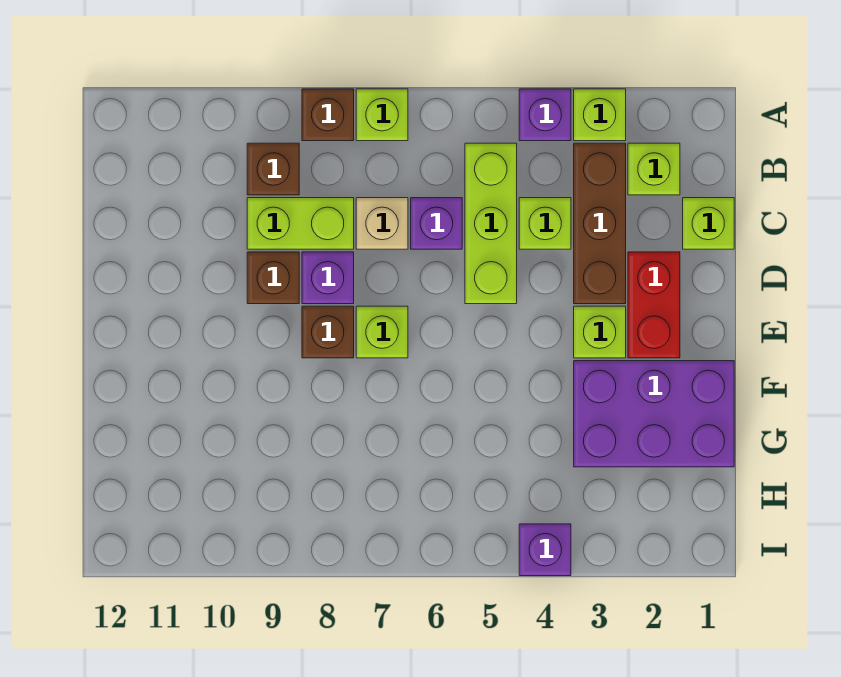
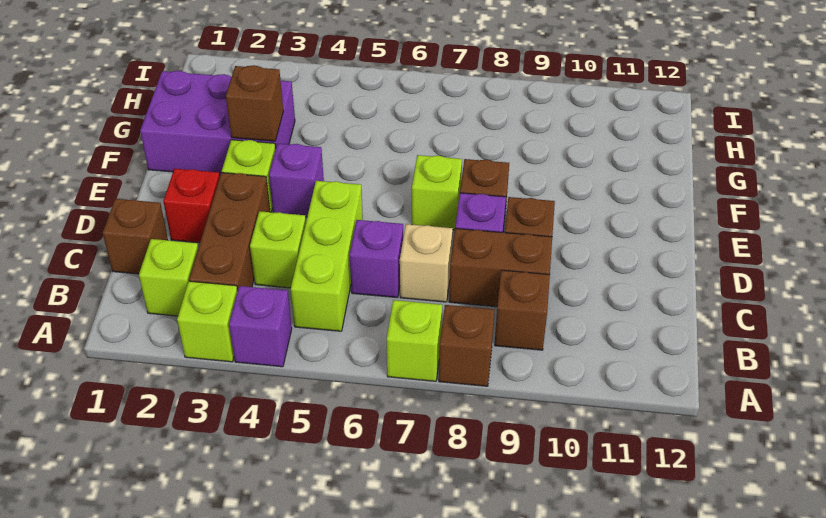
lime brick C1 level 1 -> brown brick C1 level 1
lime brick C8:C9 level 1 -> brown brick C8:C9 level 1
red brick D2:E2 level 1 -> red brick D2 level 1
none -> brown brick F3 level 2
purple brick I4 level 1 -> purple brick E4 level 1

